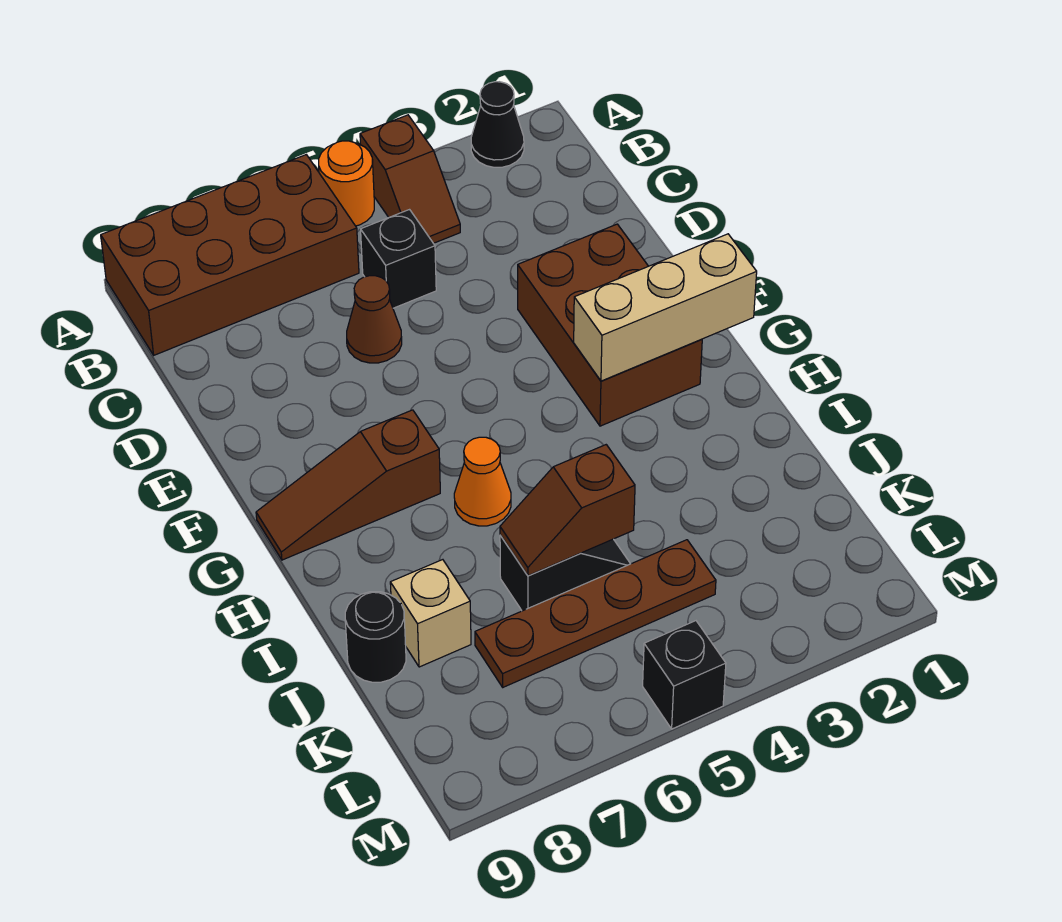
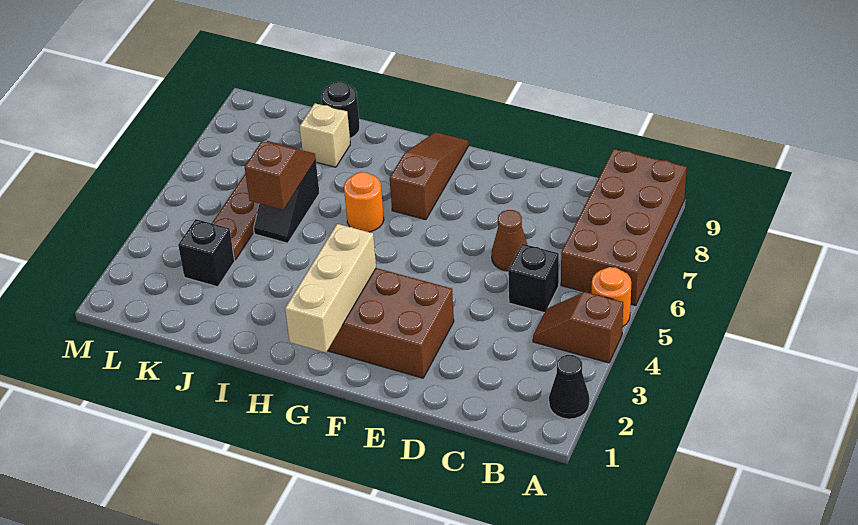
orange cone H6 level 1 -> orange round brick H6 level 1
black brick M5 level 1 -> black brick K3 level 1

